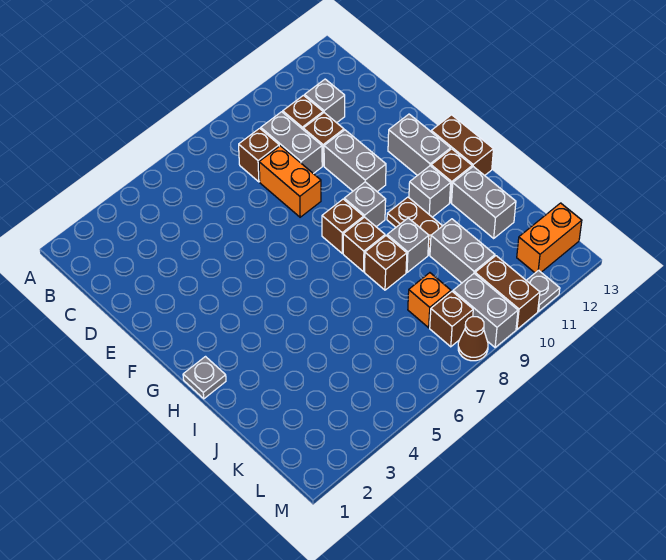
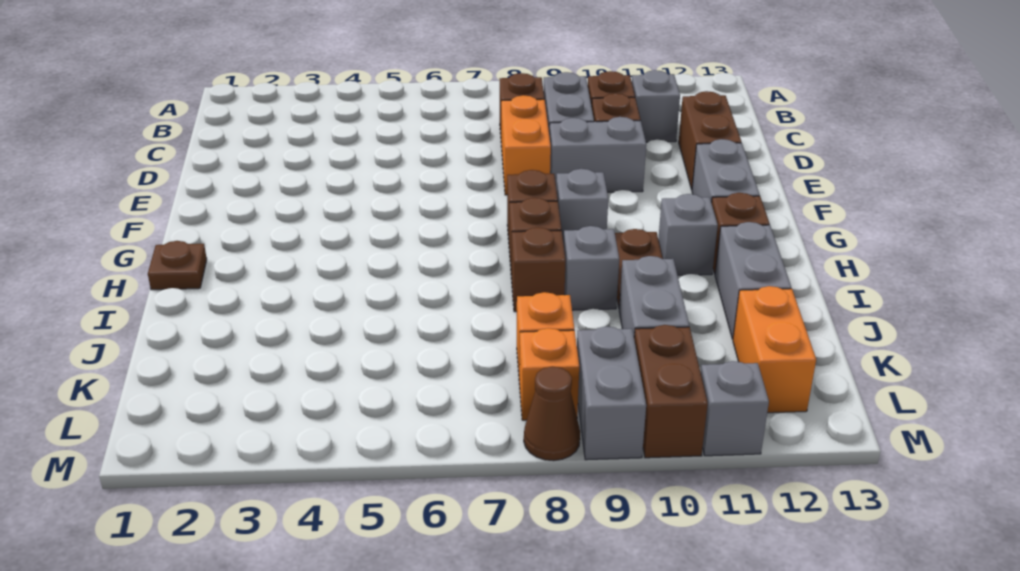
grey brick E10:F10 level 1 -> grey brick E9:E10 level 1
brown brick G13:H13 level 1 -> brown brick D12:E12 level 1
grey plate H1 level 1 -> brown plate H1 level 1
brown brick L8 level 1 -> orange brick L8 level 1
orange brick L12:L13 level 1 -> orange brick K12:L12 level 1
grey plate M11 level 1 -> grey brick M11 level 1

